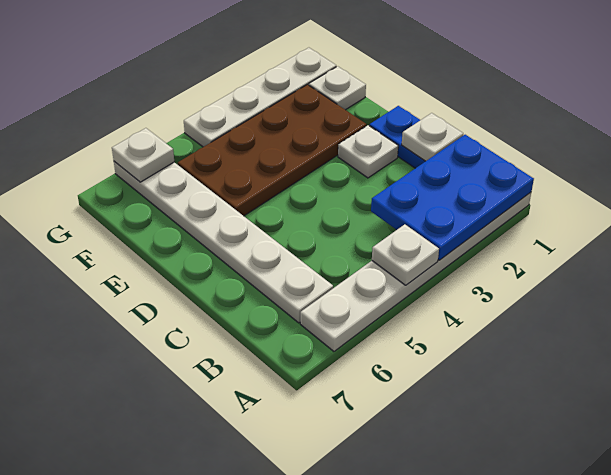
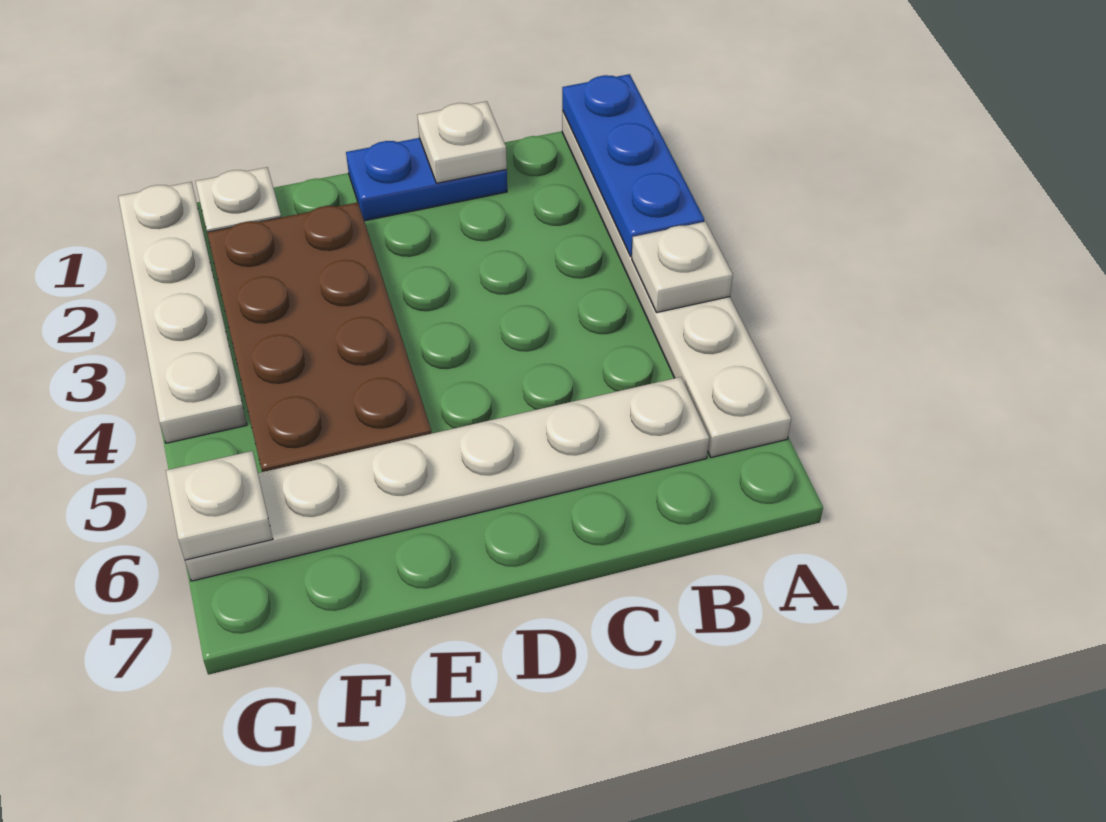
blue plate A1:B3 level 2 -> blue plate A1:A3 level 2
white plate D2 level 1 -> none

